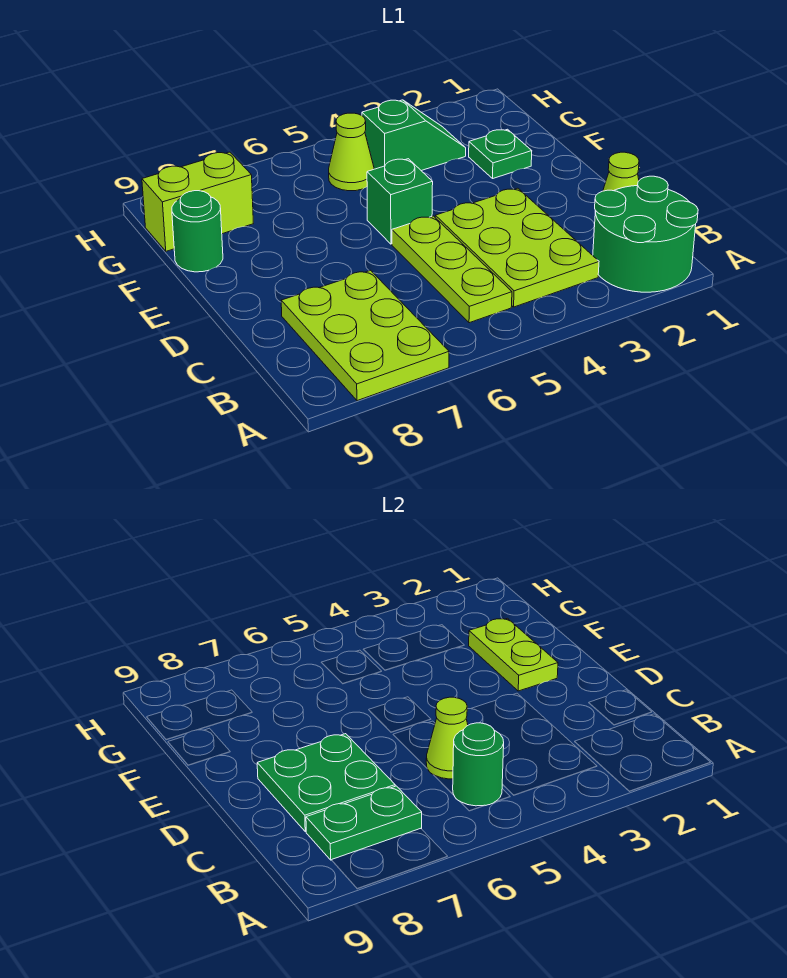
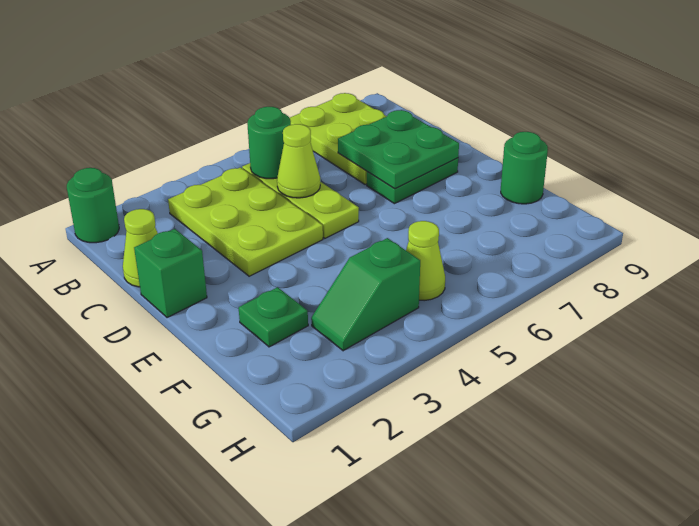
green round brick A1:B2 level 1 -> green round brick A1 level 1
green plate B7:B8 level 2 -> green plate D7:D8 level 1
lime plate E2:F2 level 2 -> none
green brick E5 level 1 -> green brick D1 level 1
lime brick G8:G9 level 1 -> none

